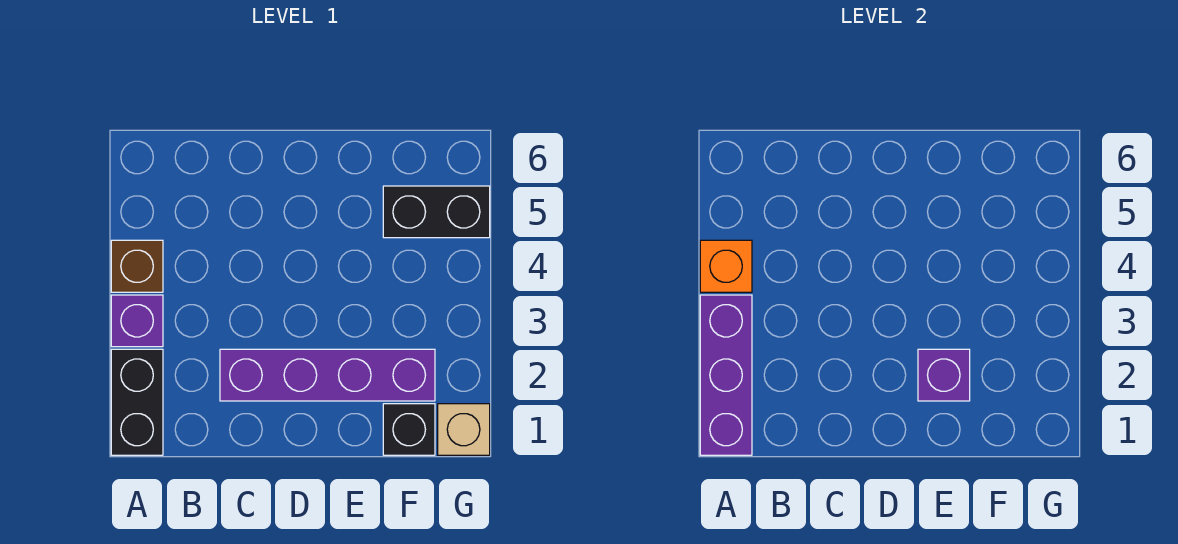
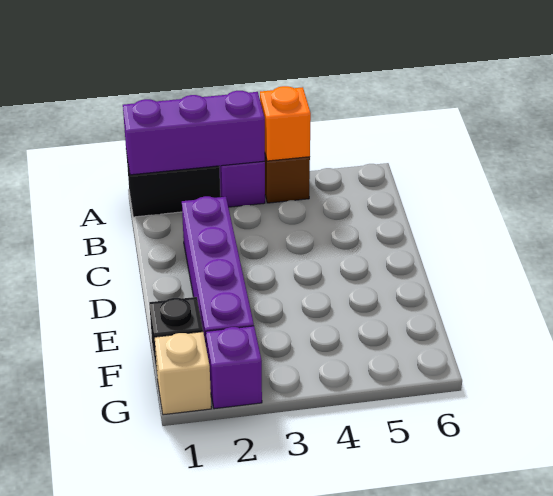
purple brick E2 level 2 -> purple brick G2 level 1
black brick F5:G5 level 1 -> none

